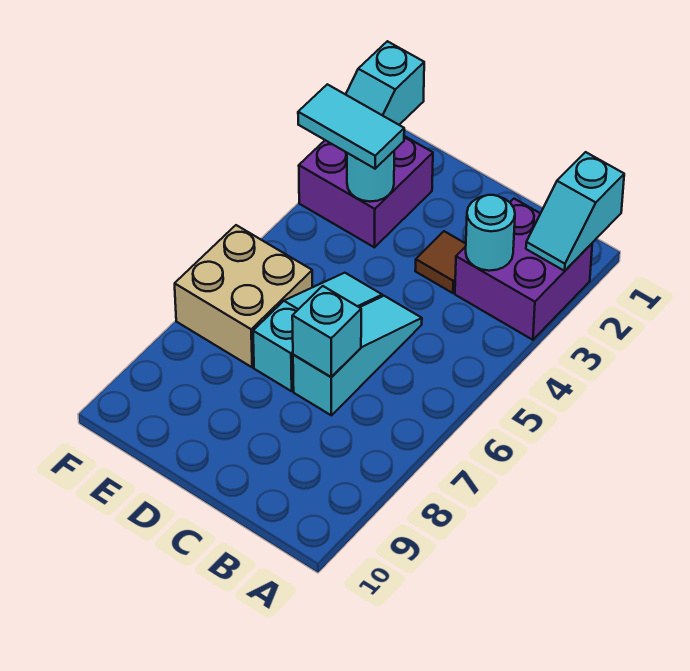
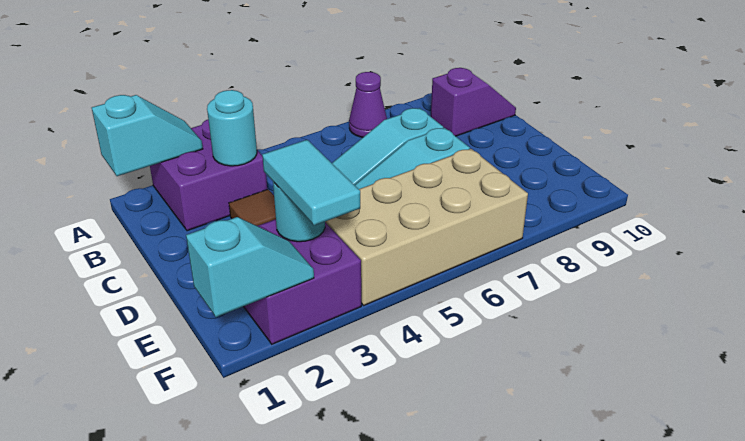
none -> purple cone A7 level 1
none -> purple slope B9:B10 level 1 top 9
cyan brick C7 level 2 -> none
tan brick E6:F7 level 1 -> tan brick E4:F7 level 1

